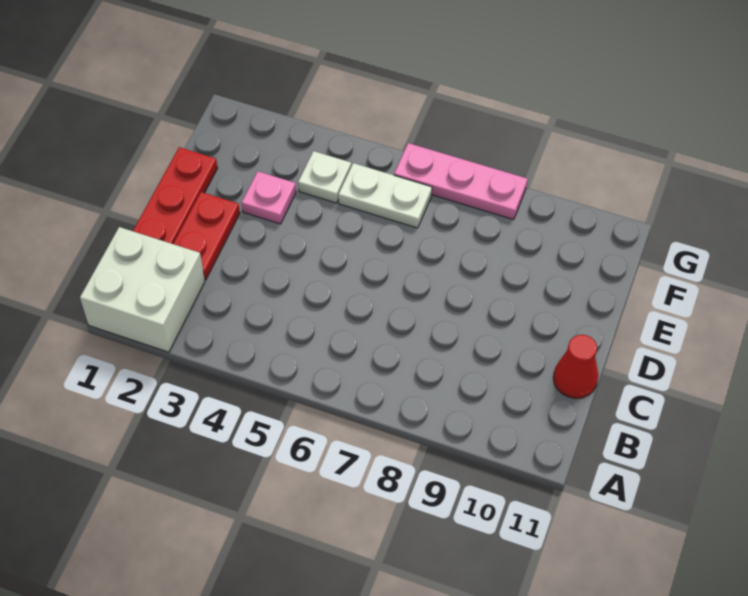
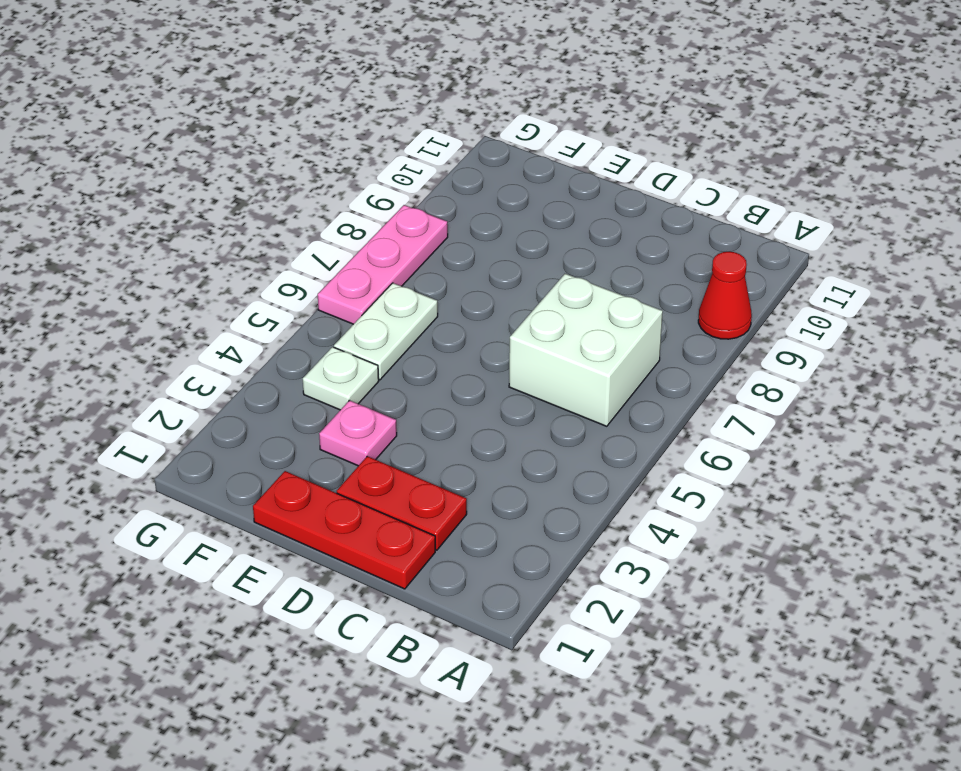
white brick A1:B2 level 1 -> white brick B6:C7 level 1
red cone C11 level 1 -> red cone A9 level 1

